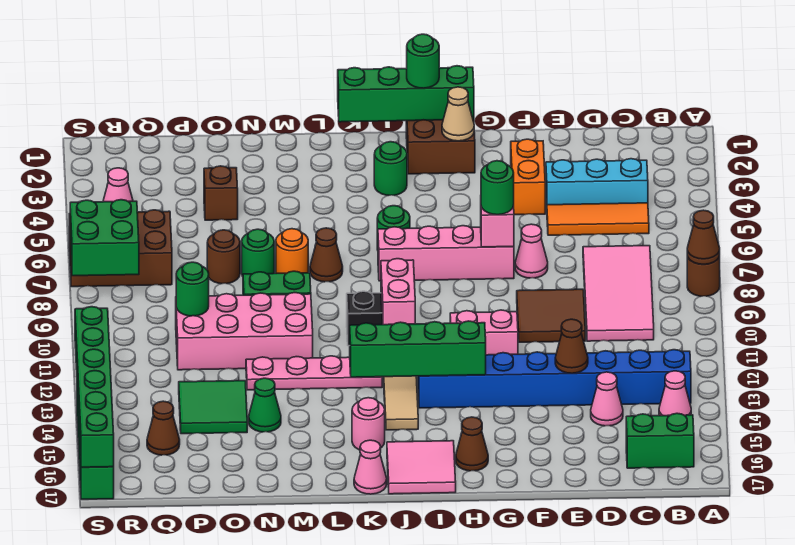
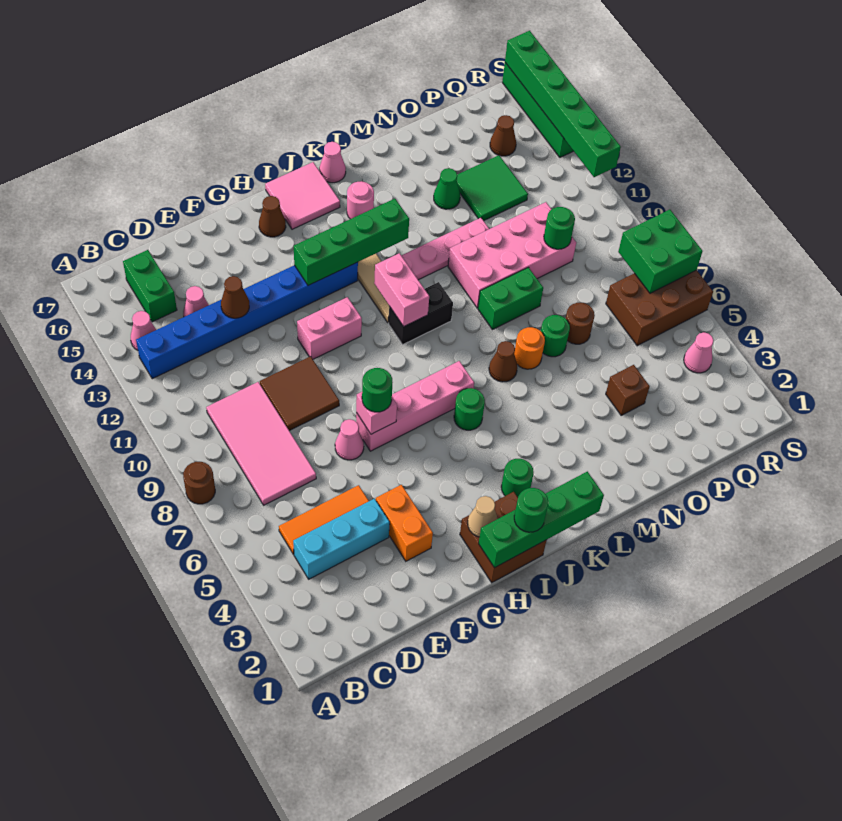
brown cone A8 level 2 -> none
green brick B16:C16 level 1 -> green brick C15:C16 level 1

